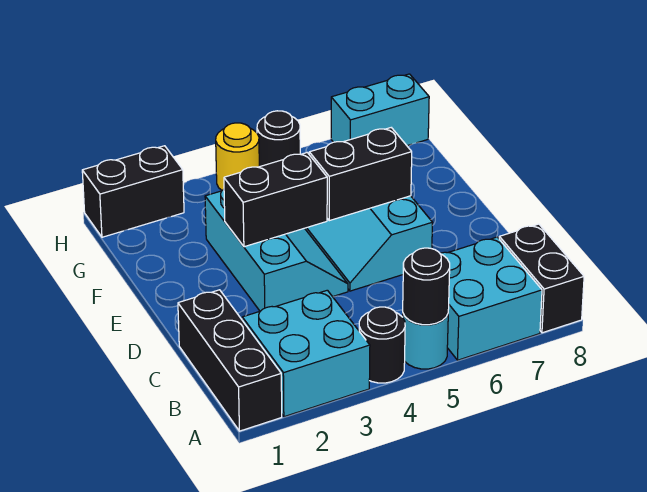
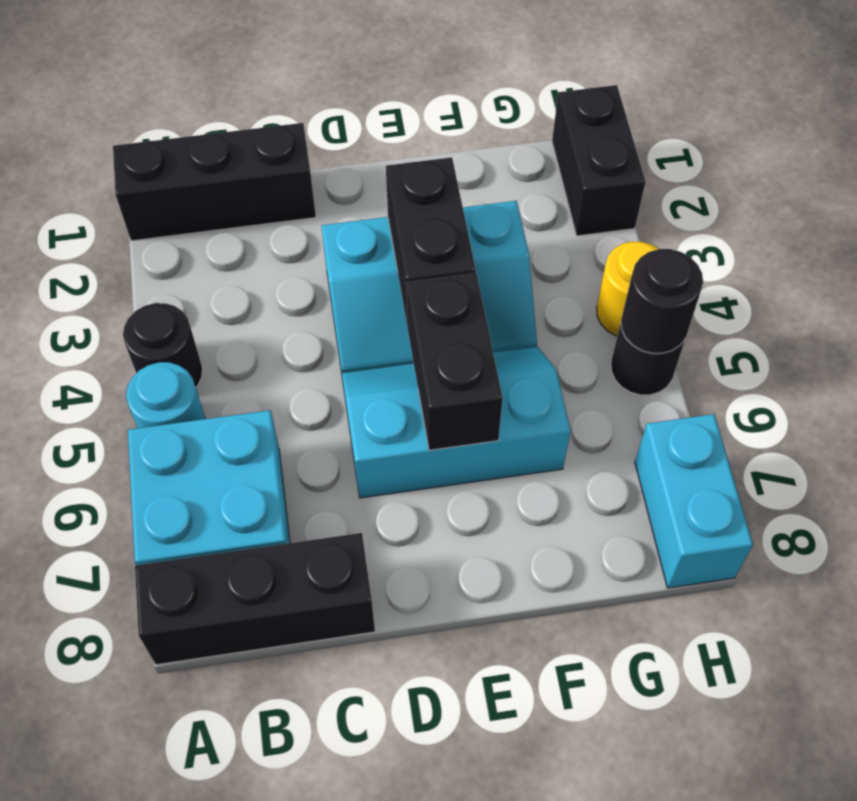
cyan brick A2:B3 level 1 -> none
black round brick A5 level 2 -> black round brick H5 level 2
black brick A8:B8 level 1 -> black brick A8:C8 level 1

